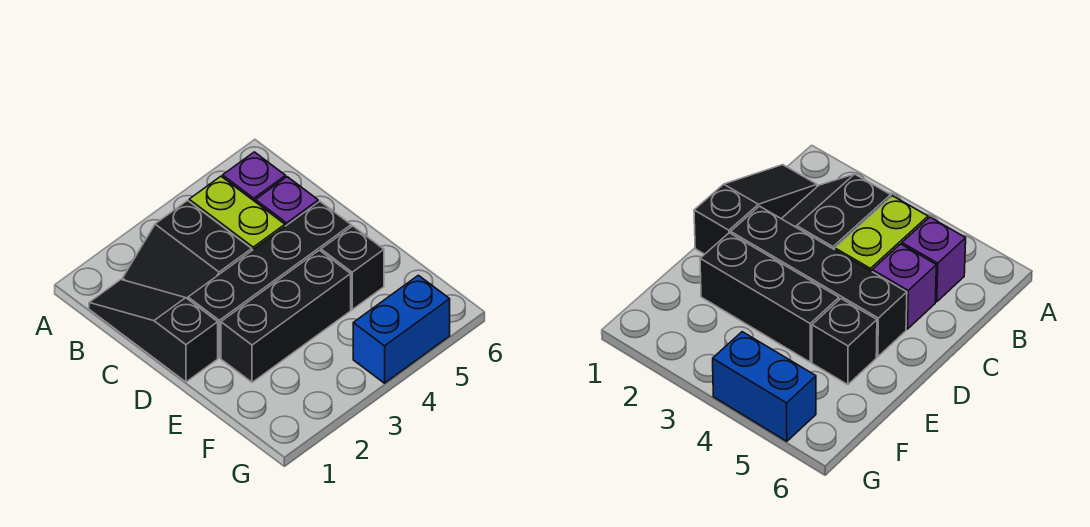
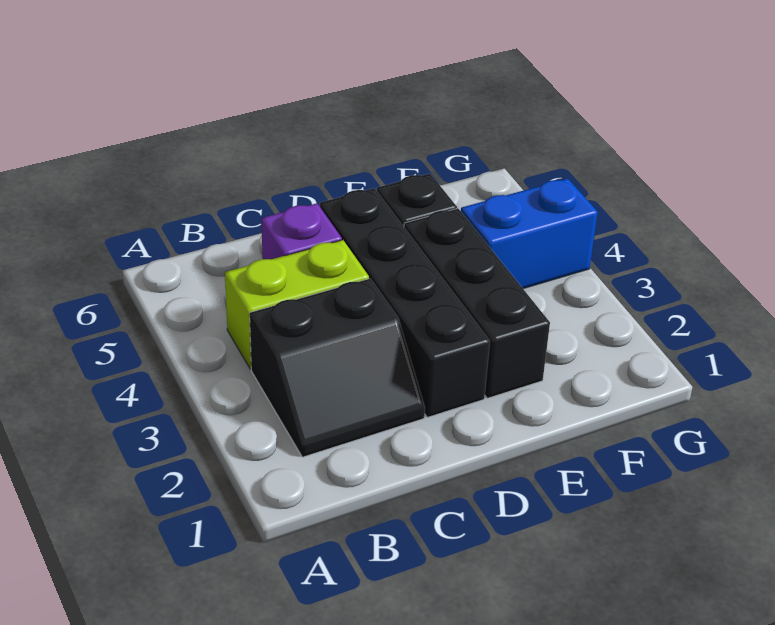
black slope B1:D1 level 1 top D -> none
purple brick B5 level 1 -> none
blue brick G4:G5 level 1 -> blue brick F4:G4 level 1

